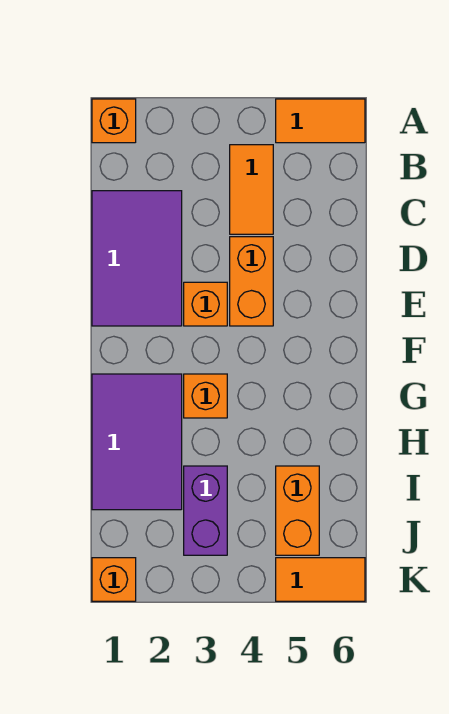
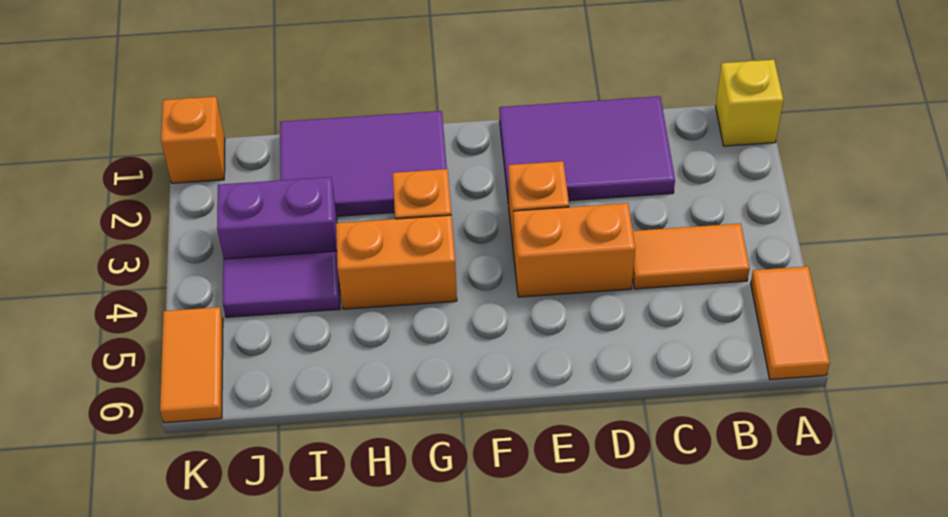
orange brick A1 level 1 -> yellow brick A1 level 1
none -> purple tile I4:J4 level 1
orange brick I5:J5 level 1 -> orange brick G4:H4 level 1

